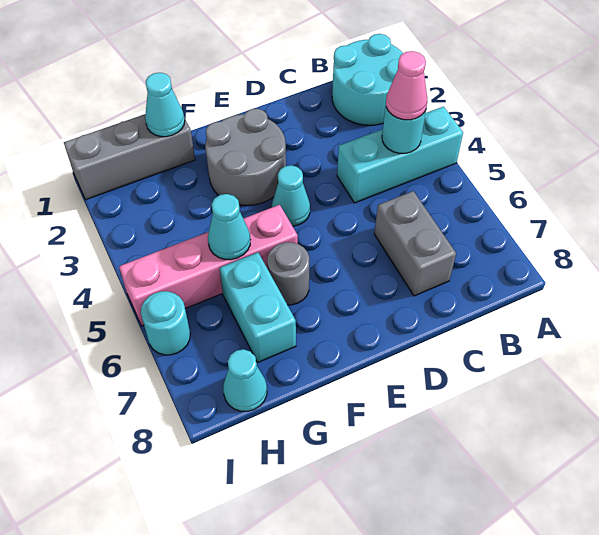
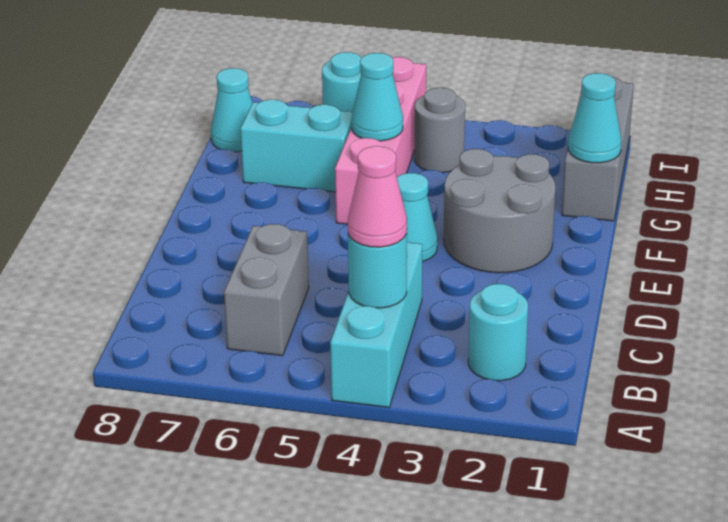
cyan round brick A1:B2 level 1 -> cyan round brick B2 level 1
grey brick C6:C7 level 1 -> grey brick B6:C6 level 1
grey round brick F6 level 1 -> grey round brick H4 level 1

